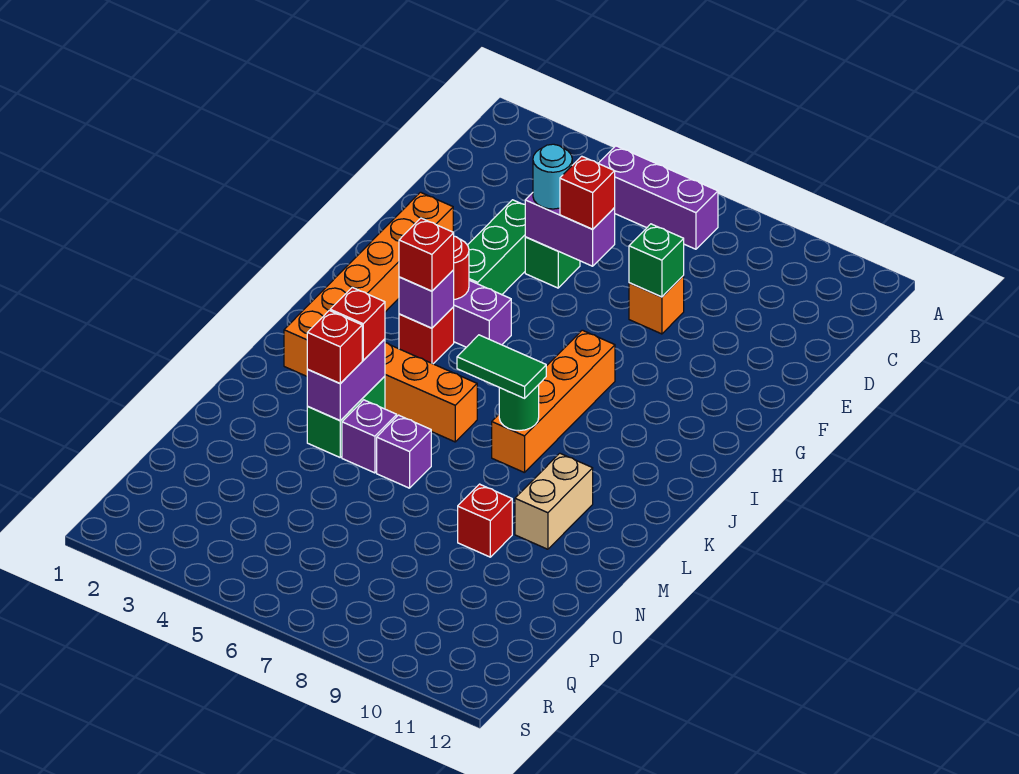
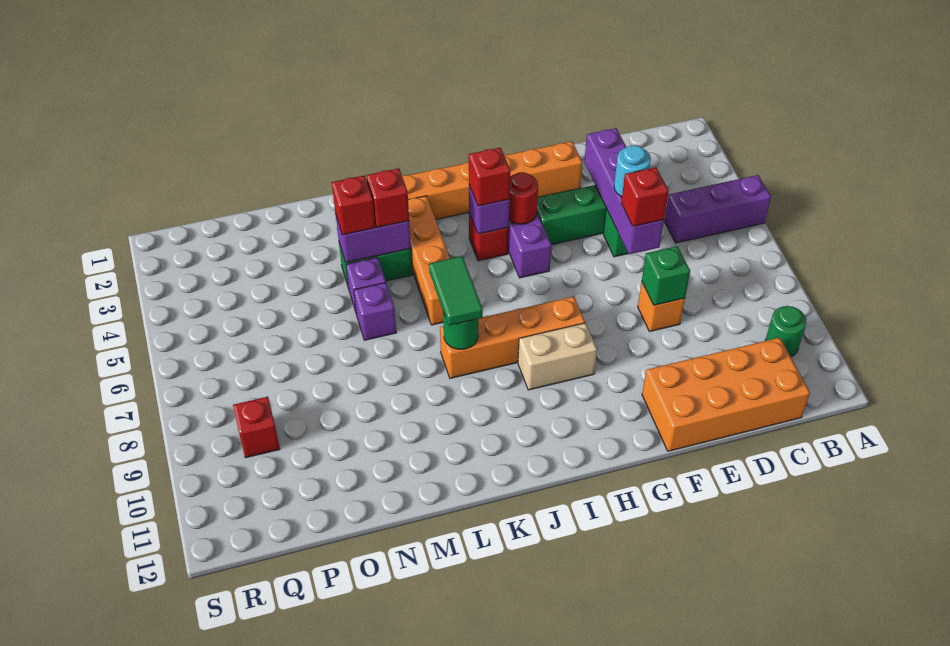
purple brick B5:B7 level 1 -> purple brick A5:C5 level 1
none -> green round brick B10 level 1
none -> orange brick C11:F12 level 1
purple brick E5:E6 level 2 -> purple brick E3:E6 level 2
tan brick L10:M10 level 1 -> tan brick H9:I9 level 1
red brick N9 level 1 -> red brick Q9 level 1

